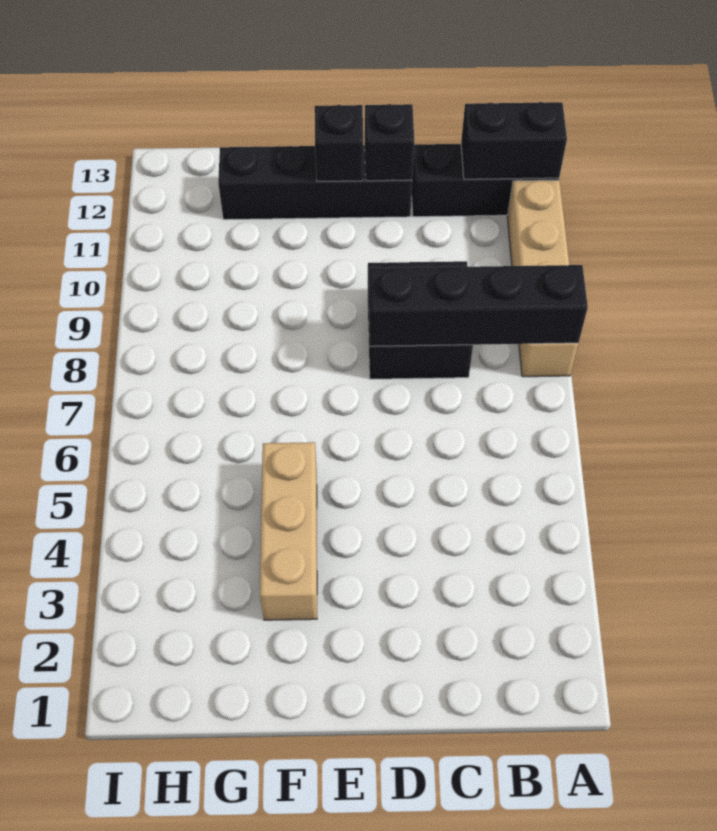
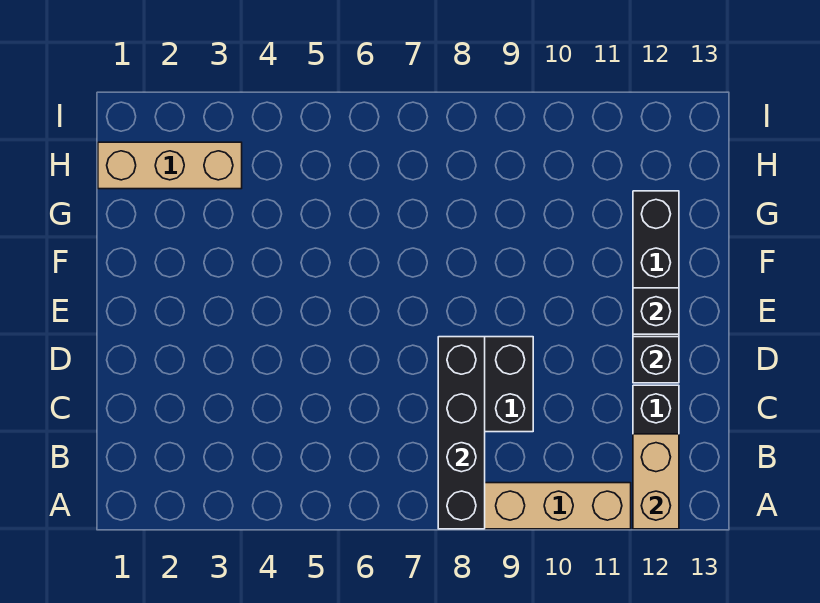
black brick A12:B12 level 2 -> tan brick A12:B12 level 2
tan brick F3:F5 level 1 -> tan brick H1:H3 level 1

